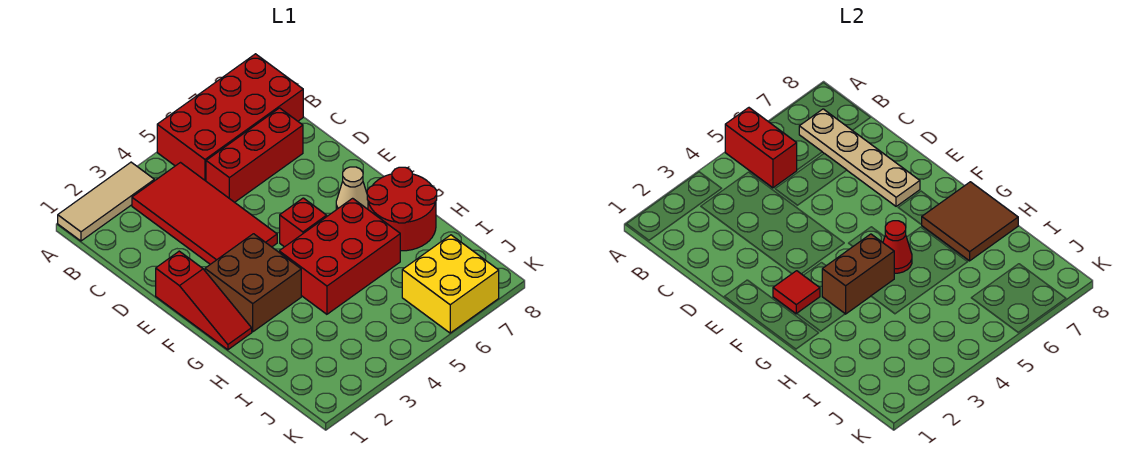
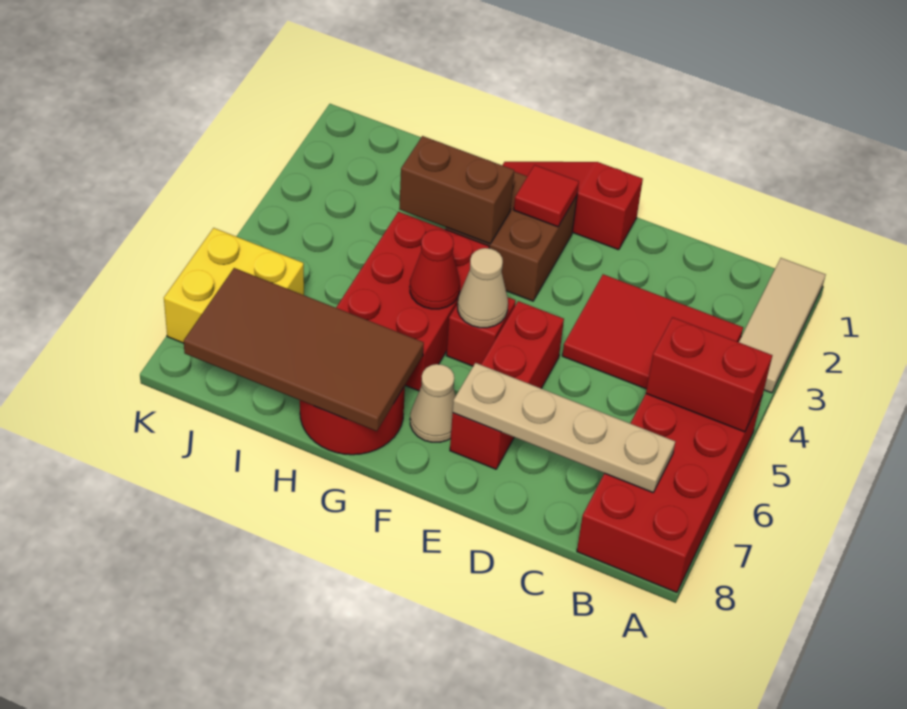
red tile B3:E4 level 1 -> red tile B3:D4 level 1
red brick C5:C7 level 1 -> red brick E5:E7 level 1
none -> tan cone F5 level 2
brown brick G3:G4 level 2 -> brown brick G3:H3 level 2
brown tile G7:H8 level 2 -> brown tile G7:J8 level 2

